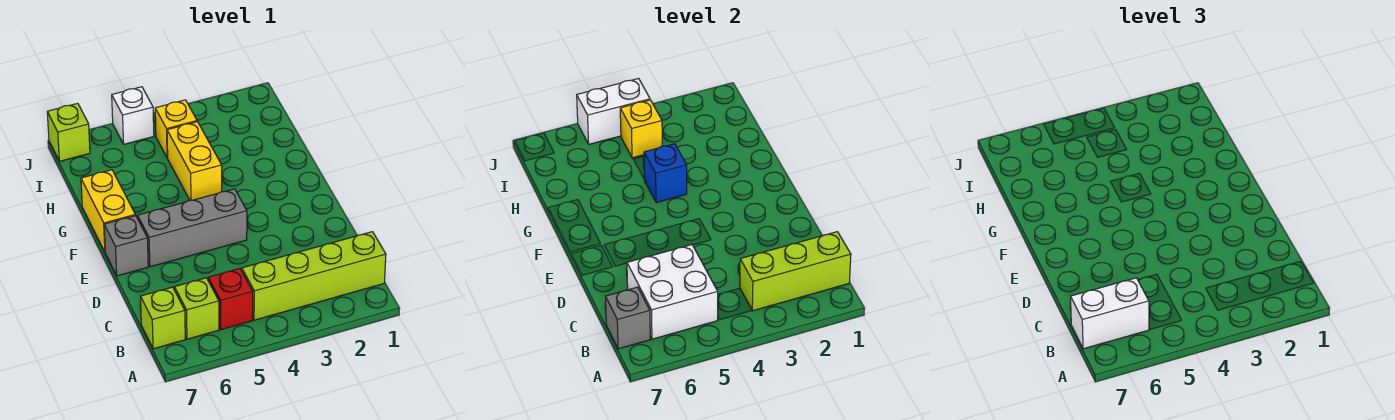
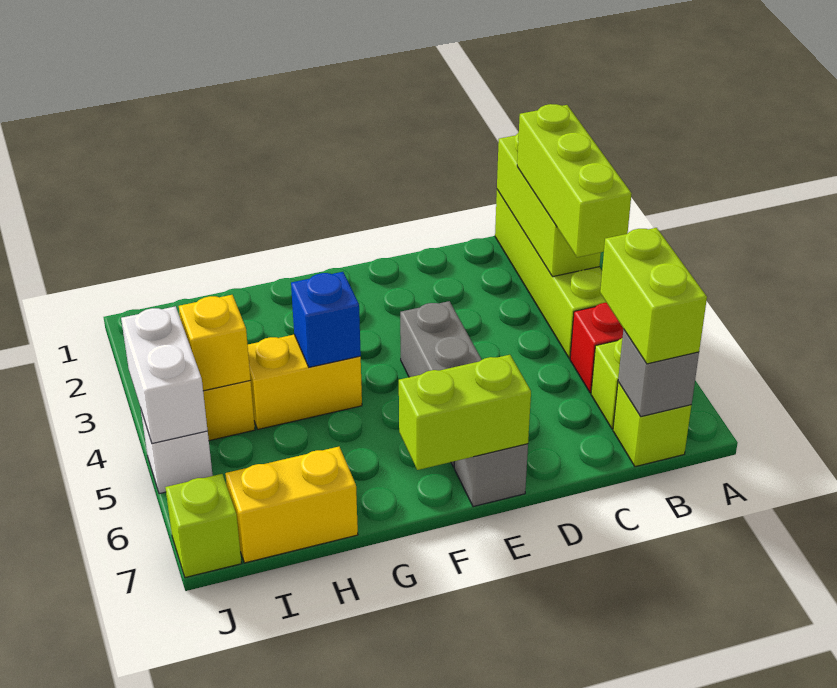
none -> lime brick B2:B4 level 3
white brick B5:C6 level 2 -> none
white brick B6:B7 level 3 -> lime brick B6:B7 level 3
none -> lime brick E7:F7 level 2
yellow brick F7:G7 level 1 -> yellow brick H7:I7 level 1

